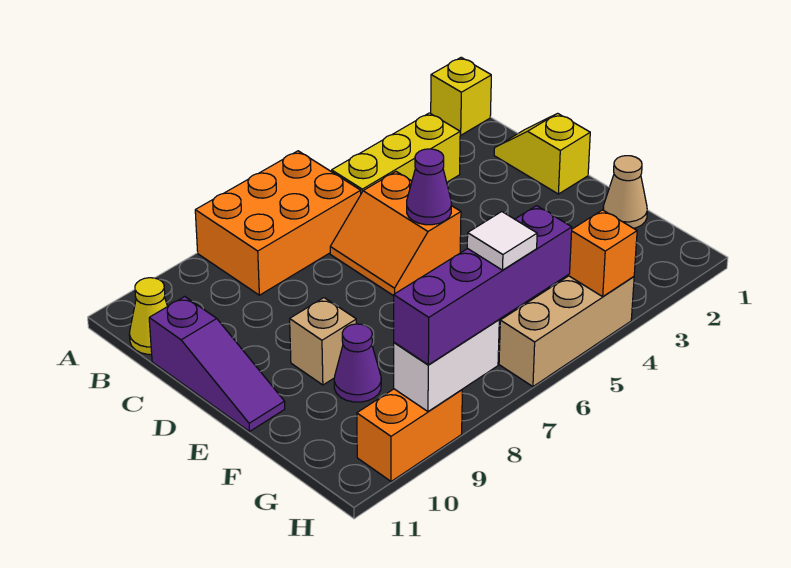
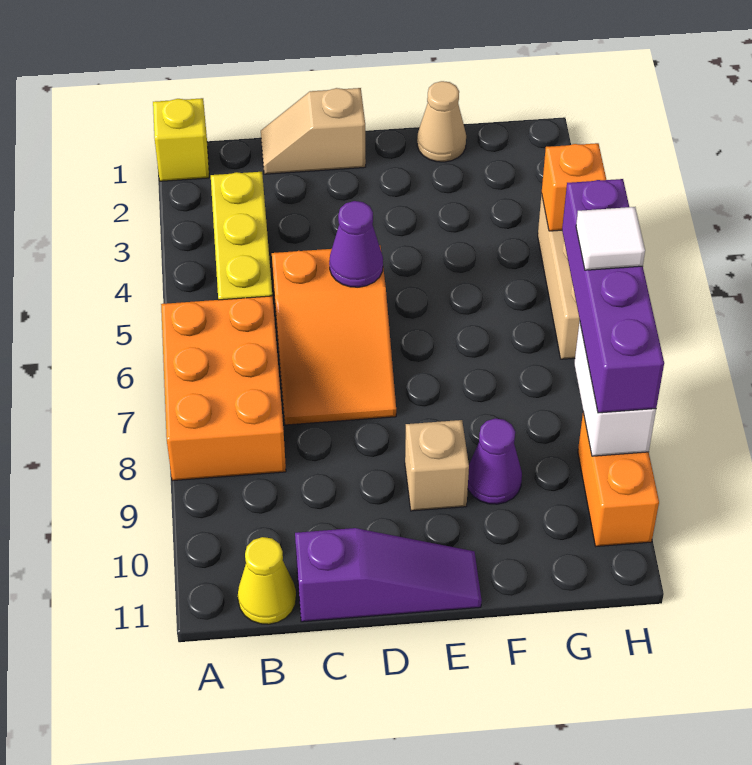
yellow slope C1:D1 level 1 top D -> tan slope C1:D1 level 1 top D
orange slope C5:D6 level 1 top 5 -> orange slope C5:D7 level 1 top 5

